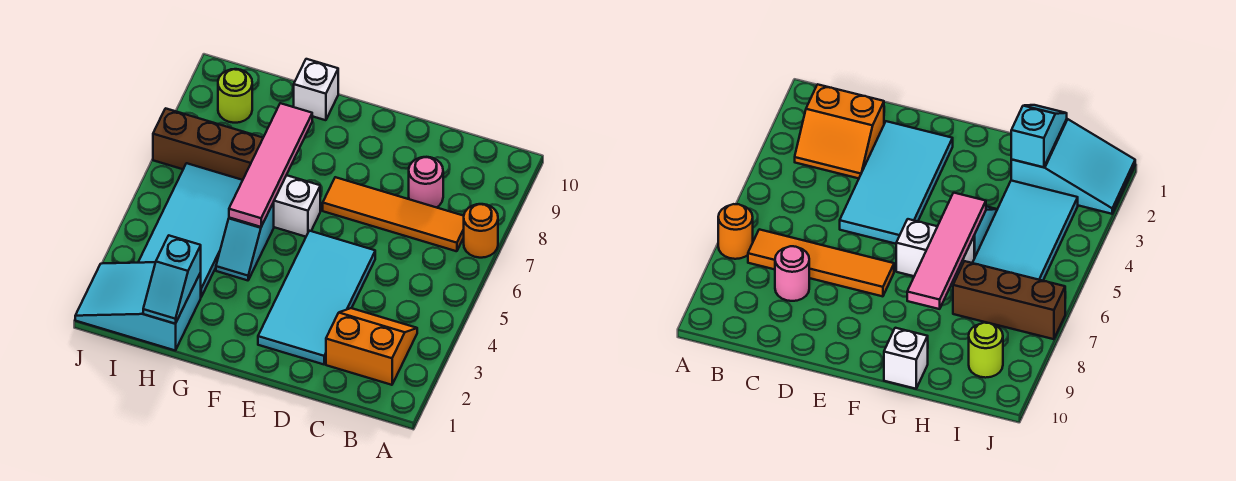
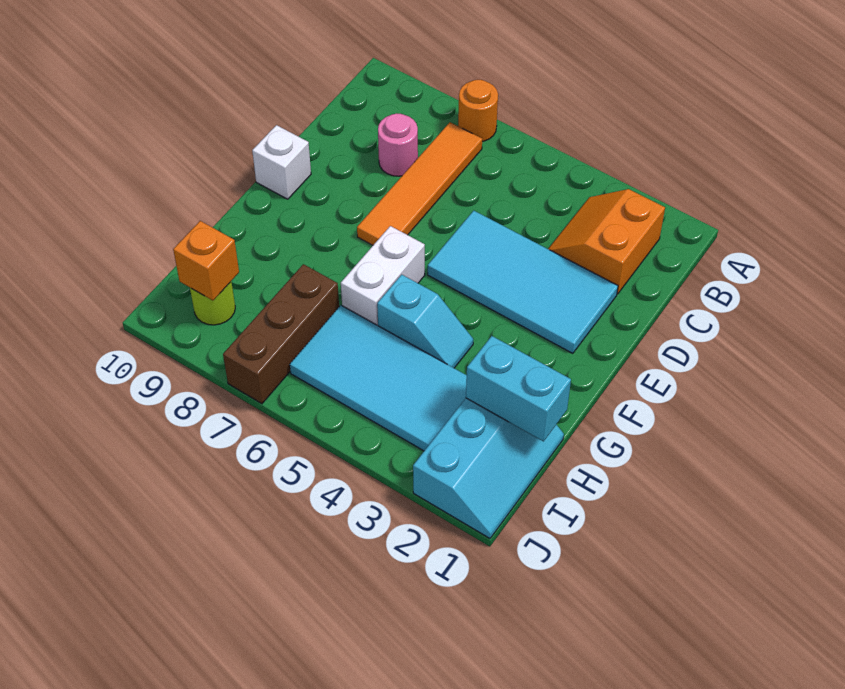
pink tile G5:G8 level 2 -> none
white brick G10 level 1 -> white brick E10 level 1
cyan slope H1:J2 level 1 top H -> cyan slope H1:J2 level 1 top 2
cyan slope H1:H2 level 2 top 2 -> cyan brick H1:H2 level 2
none -> orange brick I9 level 2

